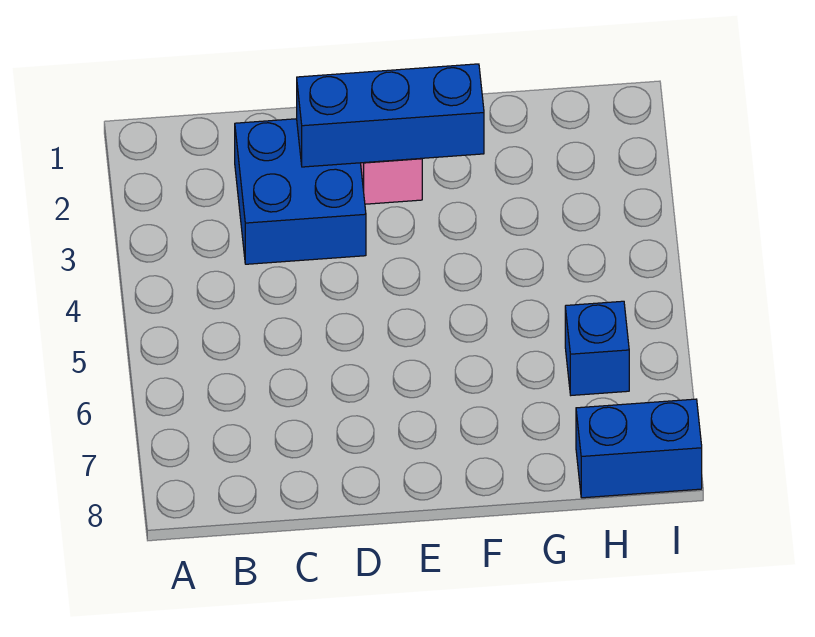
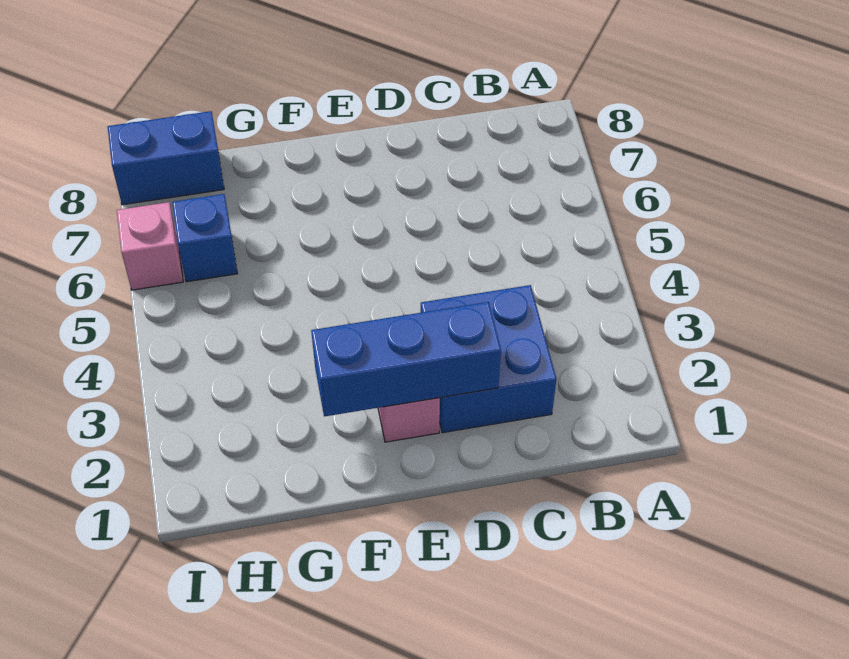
none -> pink brick I6 level 1

